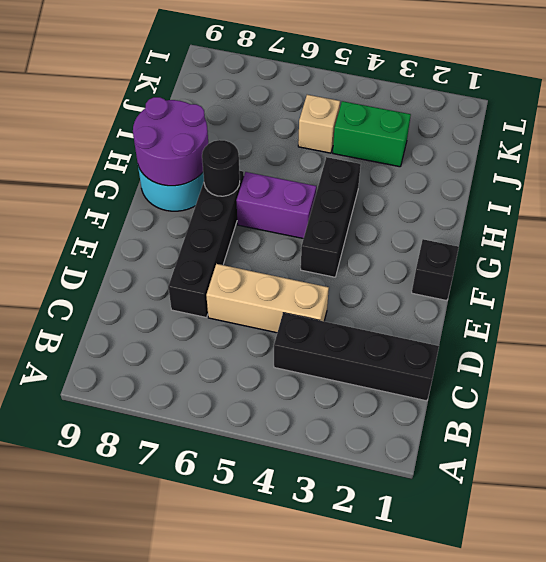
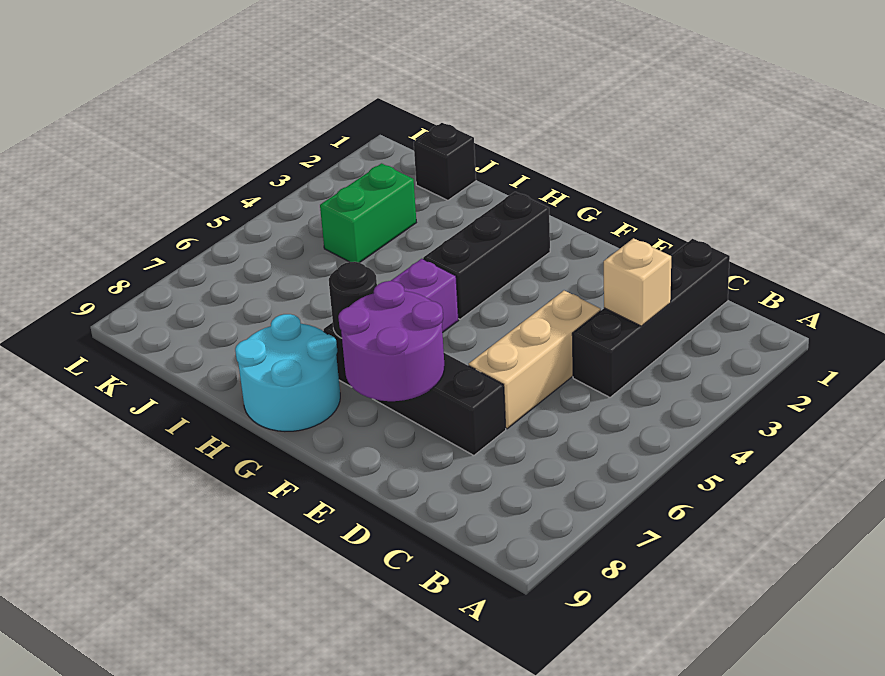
black brick F1 level 1 -> black brick J1 level 1
black brick F4:H4 level 1 -> black brick G2:G4 level 1
purple round brick G8:H9 level 2 -> purple round brick E7:F8 level 2
tan brick J5 level 1 -> tan brick C3 level 2

